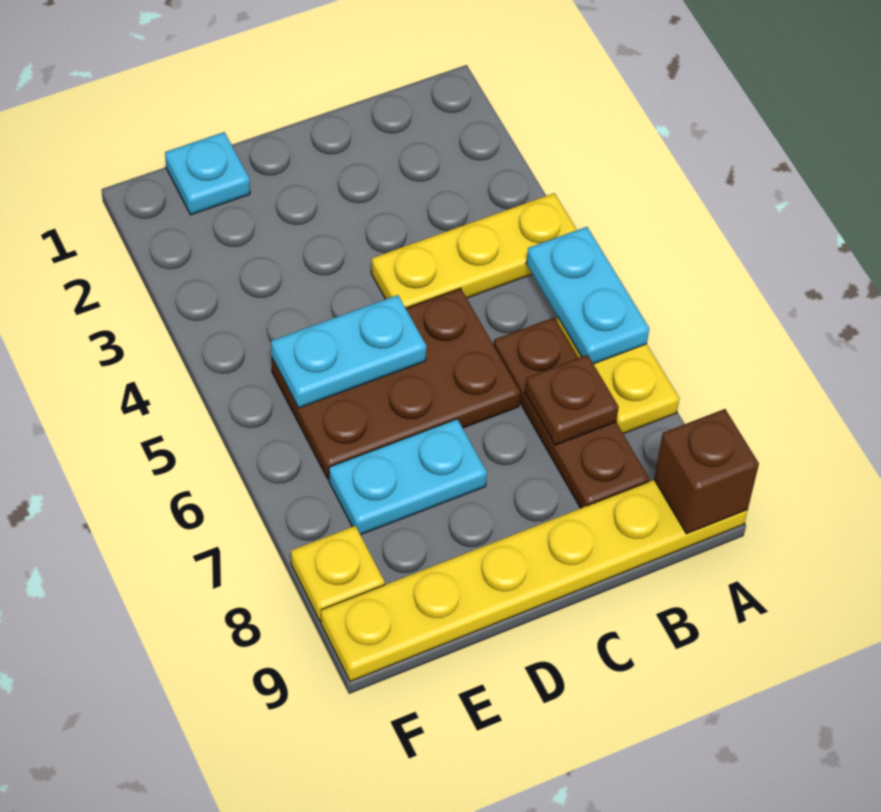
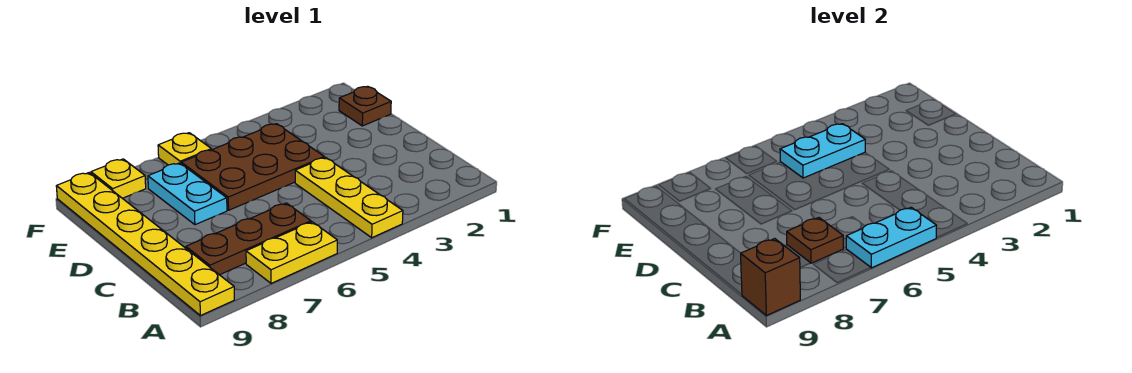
brown plate C5:E6 level 1 -> brown plate D4:E6 level 1
cyan plate D5:E5 level 2 -> cyan plate E4:E5 level 2
cyan plate E1 level 1 -> brown plate E1 level 1
none -> yellow plate F6 level 1

